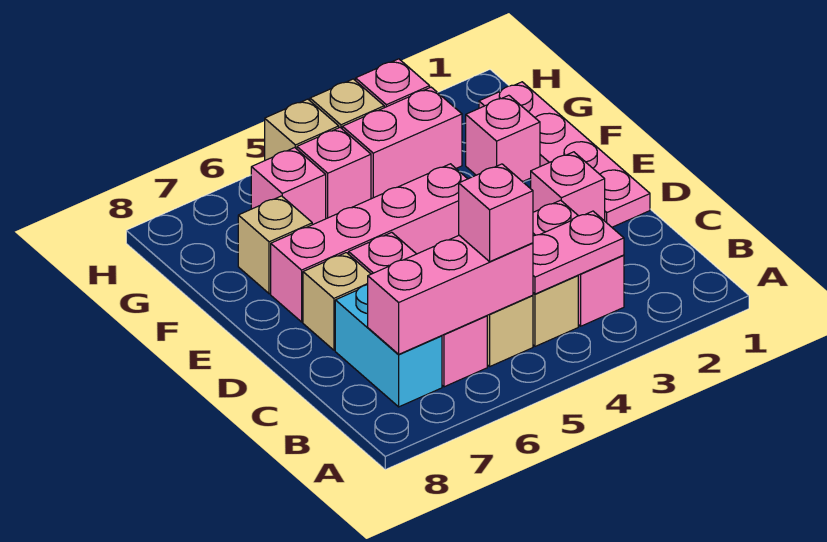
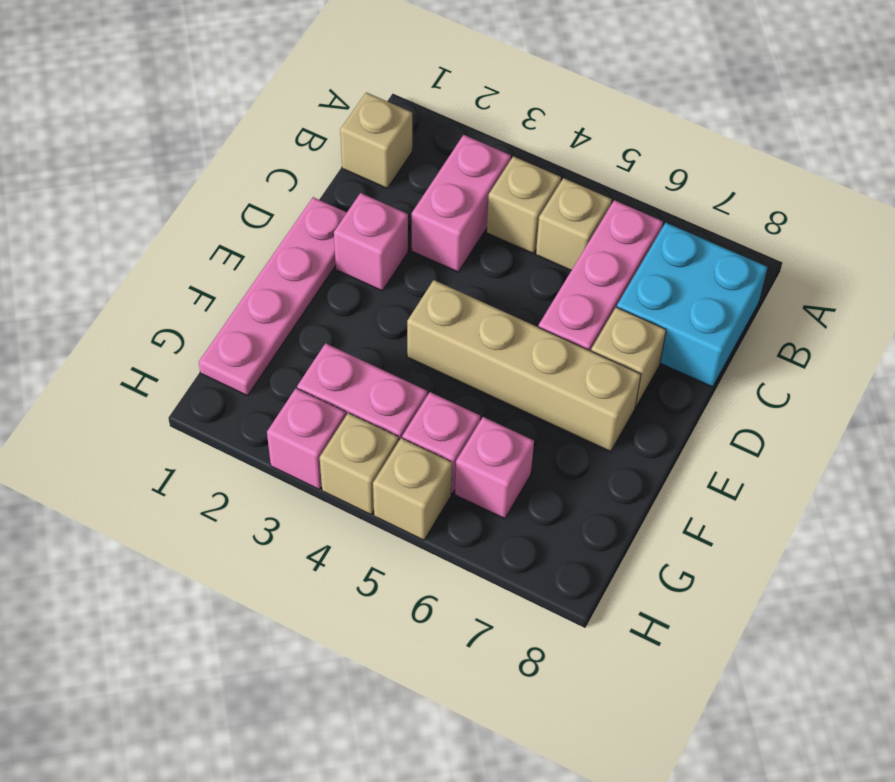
pink plate B3:B4 level 2 -> none
pink brick B5:B7 level 2 -> none
pink brick B5 level 3 -> none
cyan brick B7:C7 level 1 -> cyan brick B7:C8 level 1
pink brick E4:E7 level 1 -> tan brick E4:E7 level 1
pink brick F2 level 1 -> none
tan brick F7 level 1 -> tan brick B1 level 1

